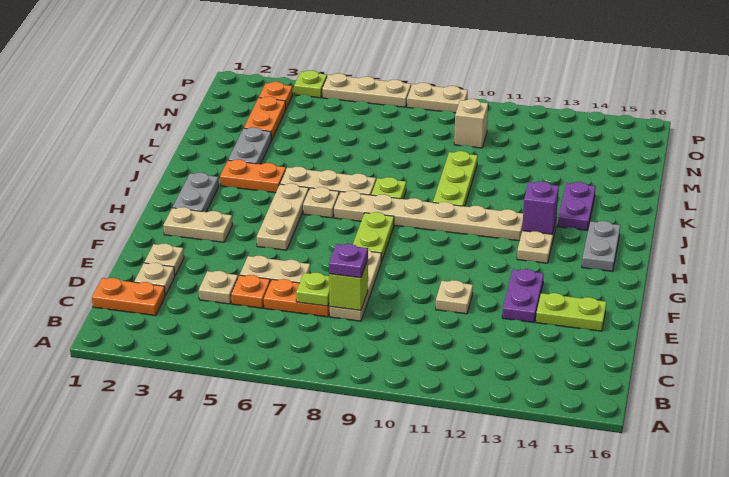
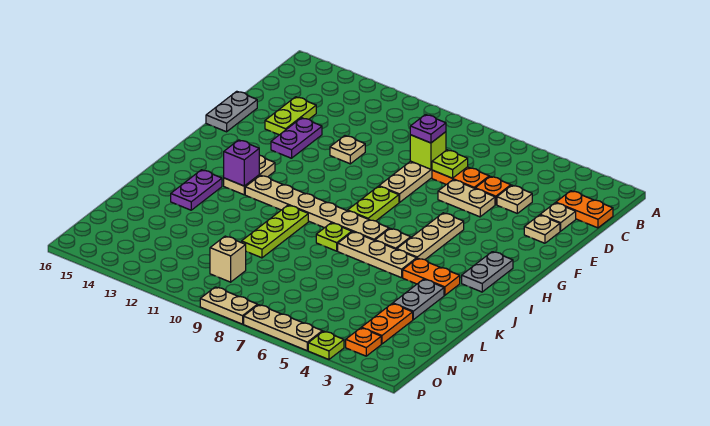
lime plate E14:E15 level 1 -> lime plate D14:E14 level 1
tan plate G2:G3 level 1 -> none
grey plate H15:I15 level 1 -> grey plate E16:F16 level 1

